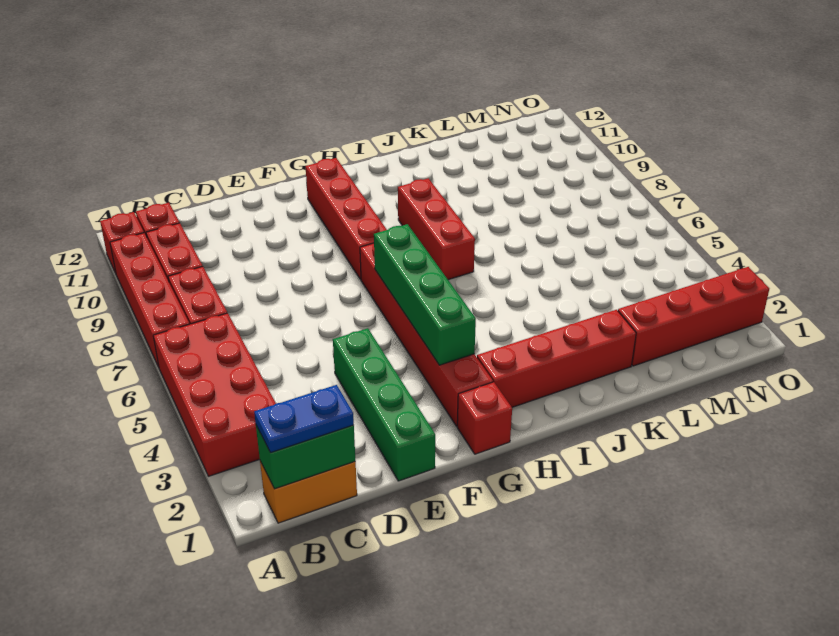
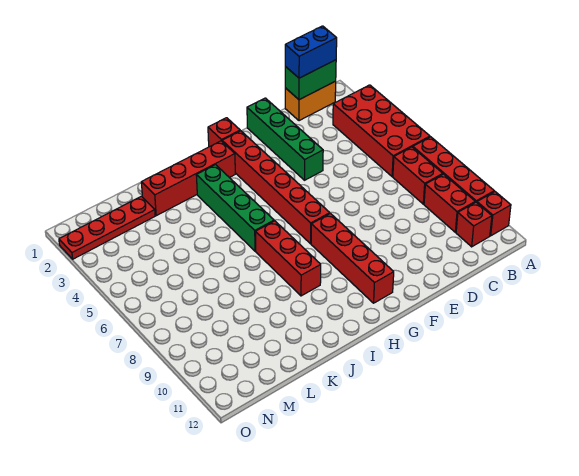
blue plate B1:C1 level 3 -> blue brick B1:C1 level 3
green brick G3:G6 level 2 -> green brick I3:I6 level 1
red brick L2:O2 level 1 -> red plate L2:O2 level 1

